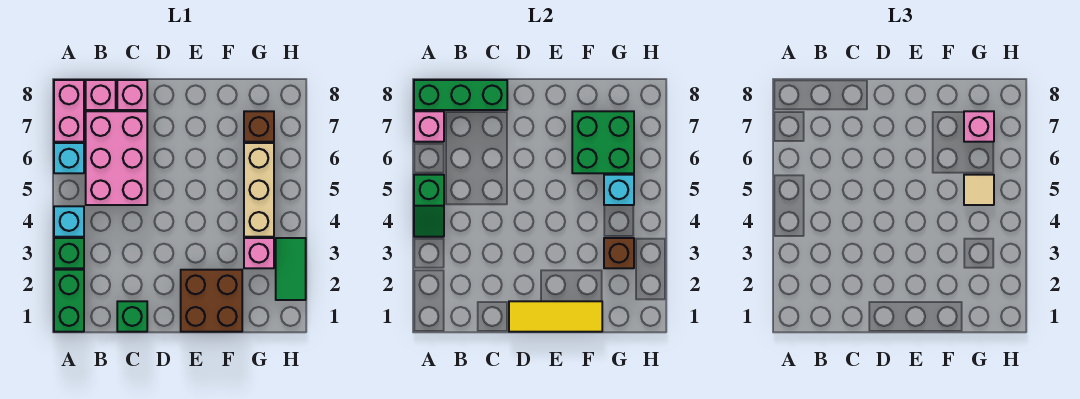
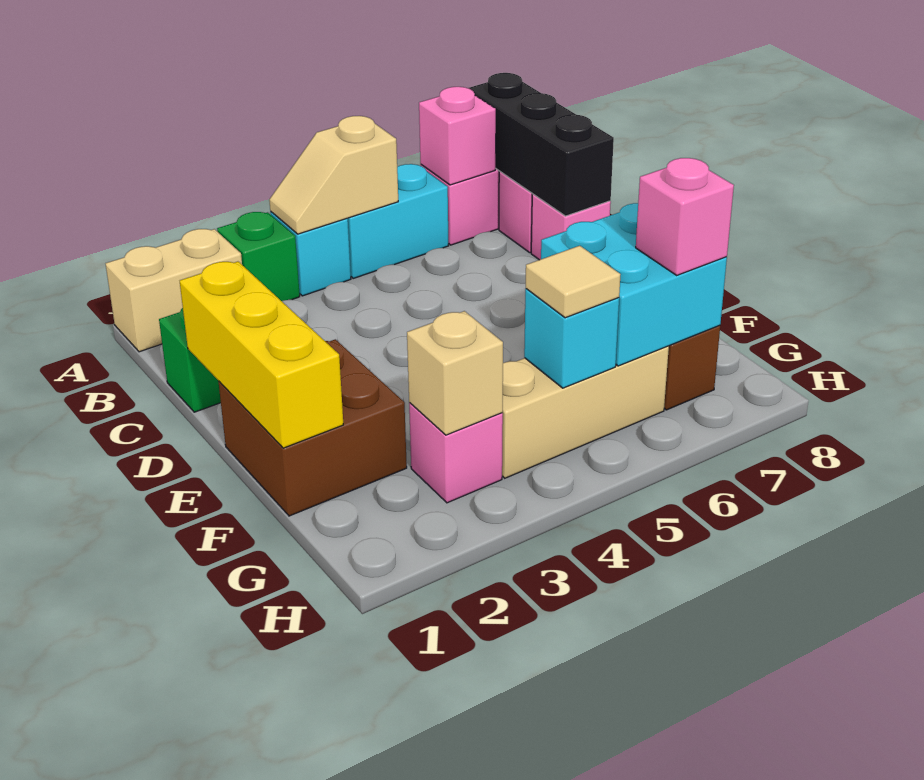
green brick A1:A2 level 1 -> tan brick A1:A2 level 1
green slope A4:A5 level 2 top 5 -> tan slope A4:A5 level 2 top 5
cyan brick A6 level 1 -> cyan brick A5:A6 level 1
green brick A8:C8 level 2 -> black brick A8:C8 level 2
pink brick B5:C7 level 1 -> none
yellow tile D1:F1 level 2 -> yellow brick D1:F1 level 2
green brick F6:G7 level 2 -> cyan brick F6:G7 level 2
brown brick G3 level 2 -> tan brick G3 level 2
green tile H2:H3 level 1 -> none

